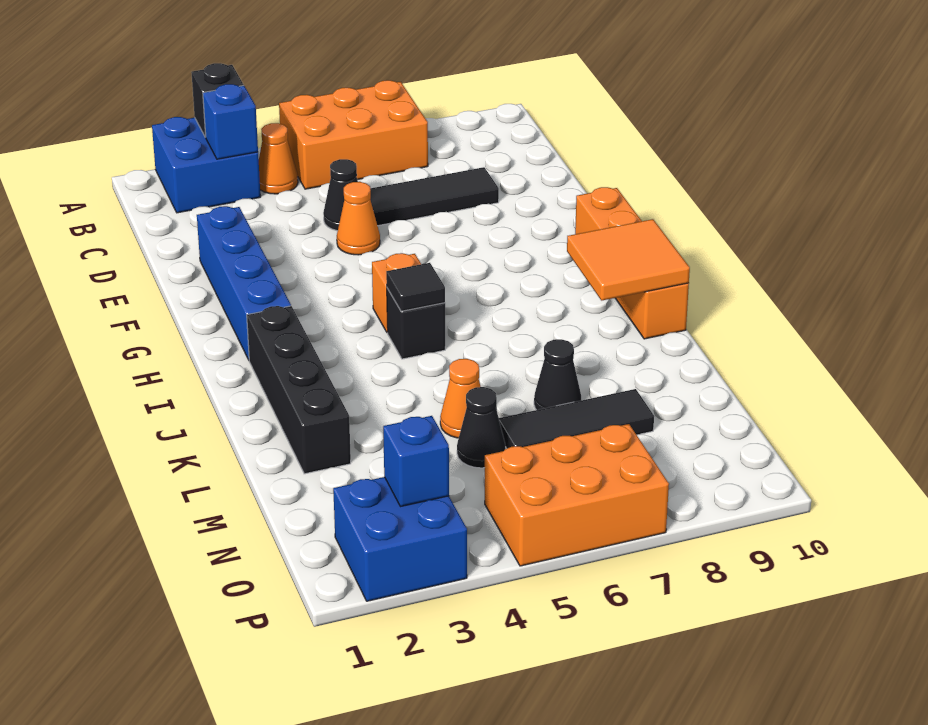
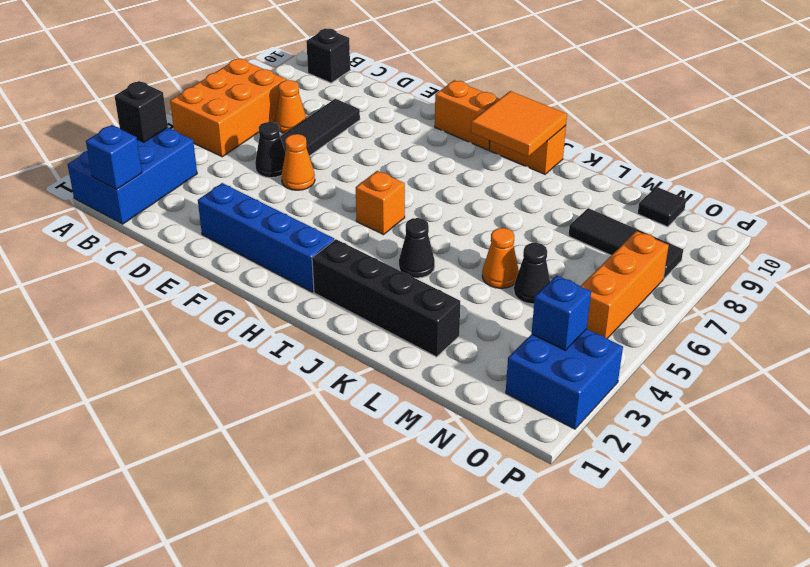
blue brick A2:B3 level 1 -> blue brick A1:B3 level 1
blue brick B3 level 2 -> blue brick B1 level 2
orange cone B4 level 1 -> orange cone C7 level 1
black brick I5 level 1 -> black brick B10 level 1
black tile I5 level 2 -> black tile N10 level 1
black cone L7 level 1 -> black cone J4 level 1
black tile M6:M8 level 1 -> black tile M8:O8 level 1
orange brick O5:P7 level 1 -> orange brick O5:O7 level 1

